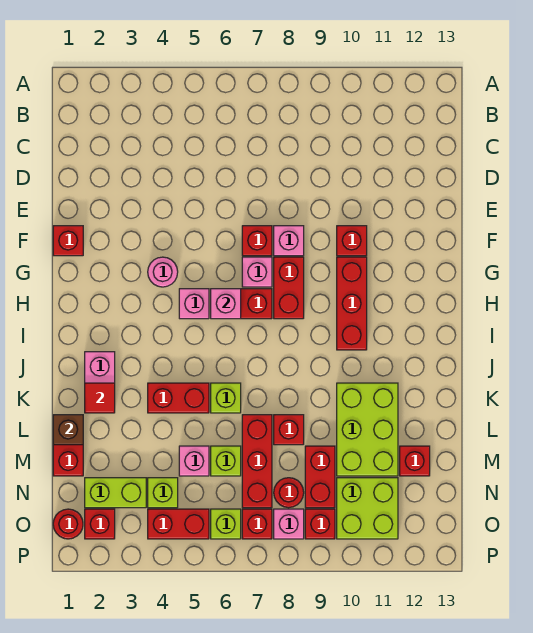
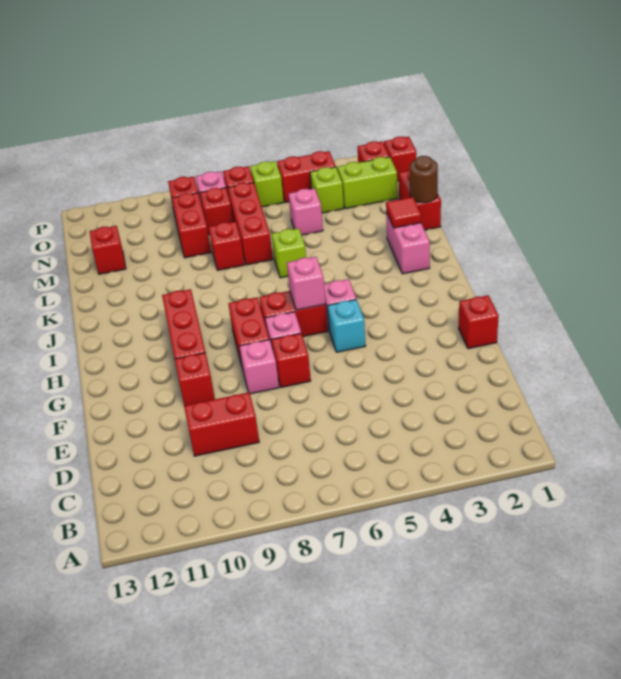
pink round brick G4 level 1 -> none
none -> cyan brick G5 level 1
red brick K4:K5 level 1 -> red brick D9:D10 level 1
lime brick K10:M11 level 1 -> none
brown brick L1 level 2 -> brown round brick L1 level 2
lime brick M6 level 1 -> none
red round brick N8 level 1 -> red brick N8 level 1
lime brick N10:O11 level 1 -> none
red round brick O1 level 1 -> red brick O1 level 1

